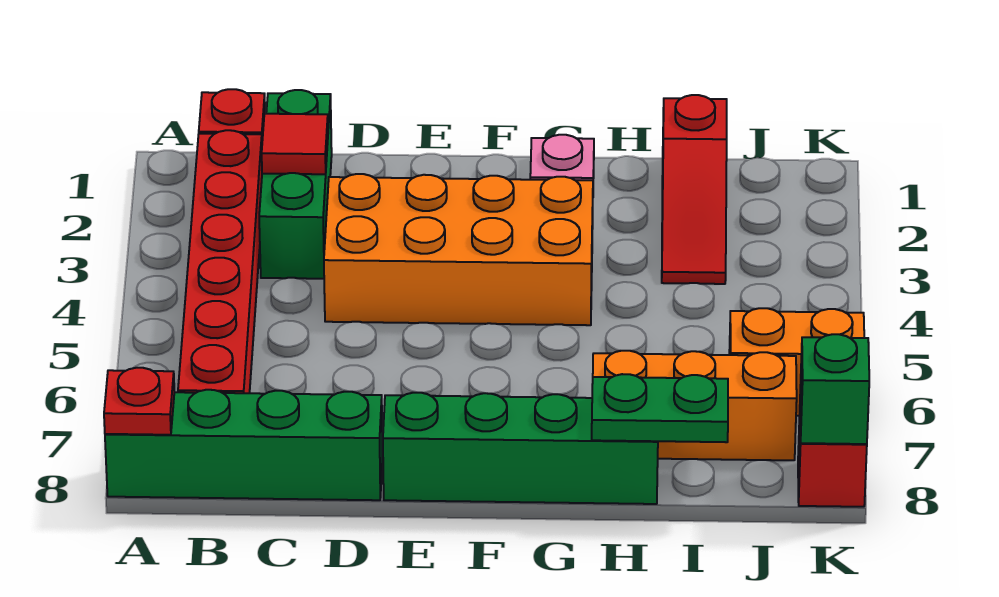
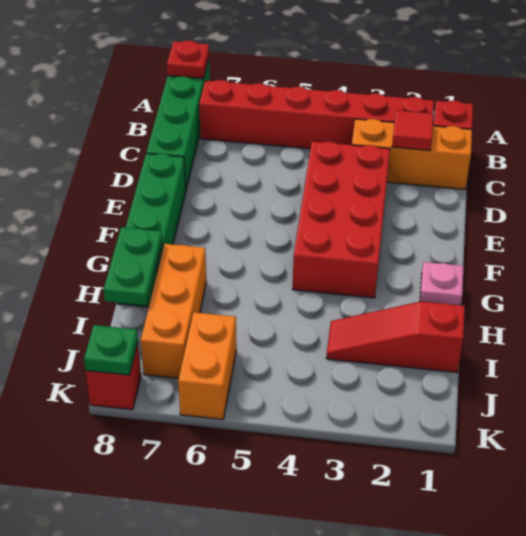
green brick C1:C3 level 1 -> orange brick C1:C3 level 1
orange brick D3:G4 level 1 -> red brick D3:G4 level 1
green brick K8 level 2 -> green plate K8 level 2

